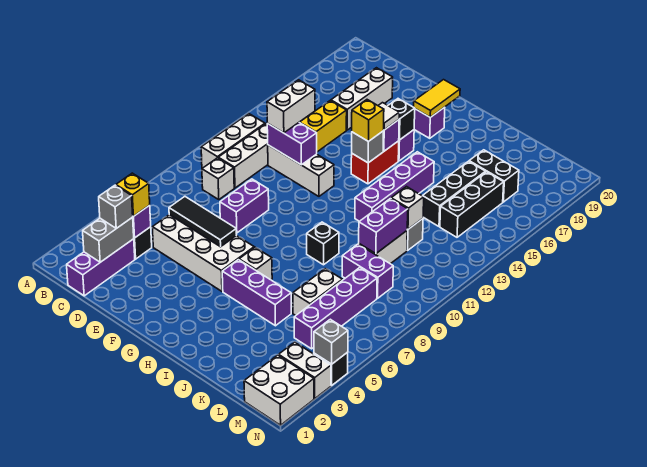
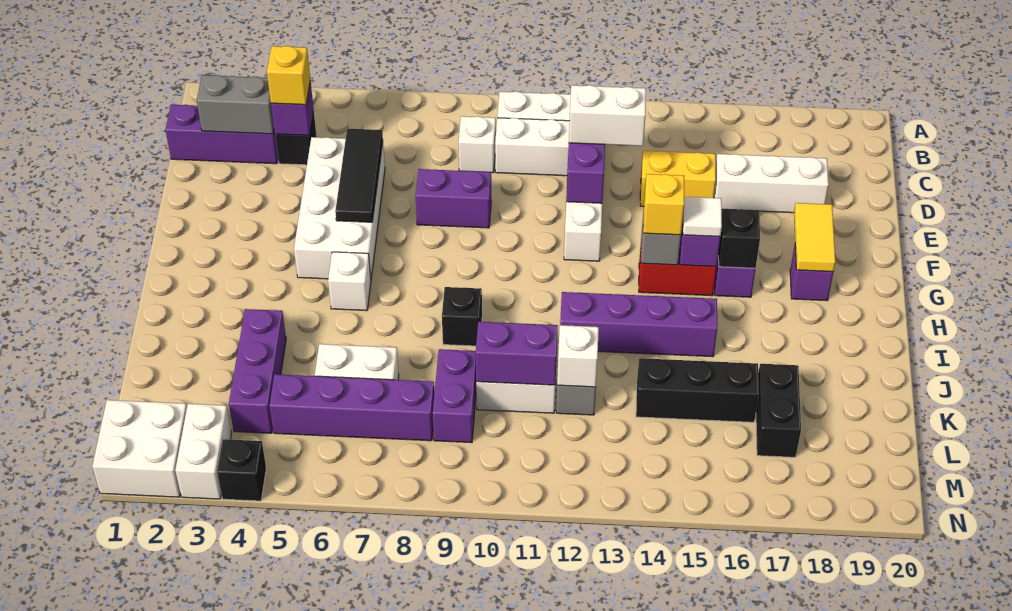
grey brick C3 level 3 -> none
yellow tile G18:G19 level 2 -> yellow tile F18:G18 level 2
purple brick H5:J5 level 1 -> purple brick J4:L4 level 1
black brick L14:L16 level 1 -> none
grey brick N4 level 2 -> none

